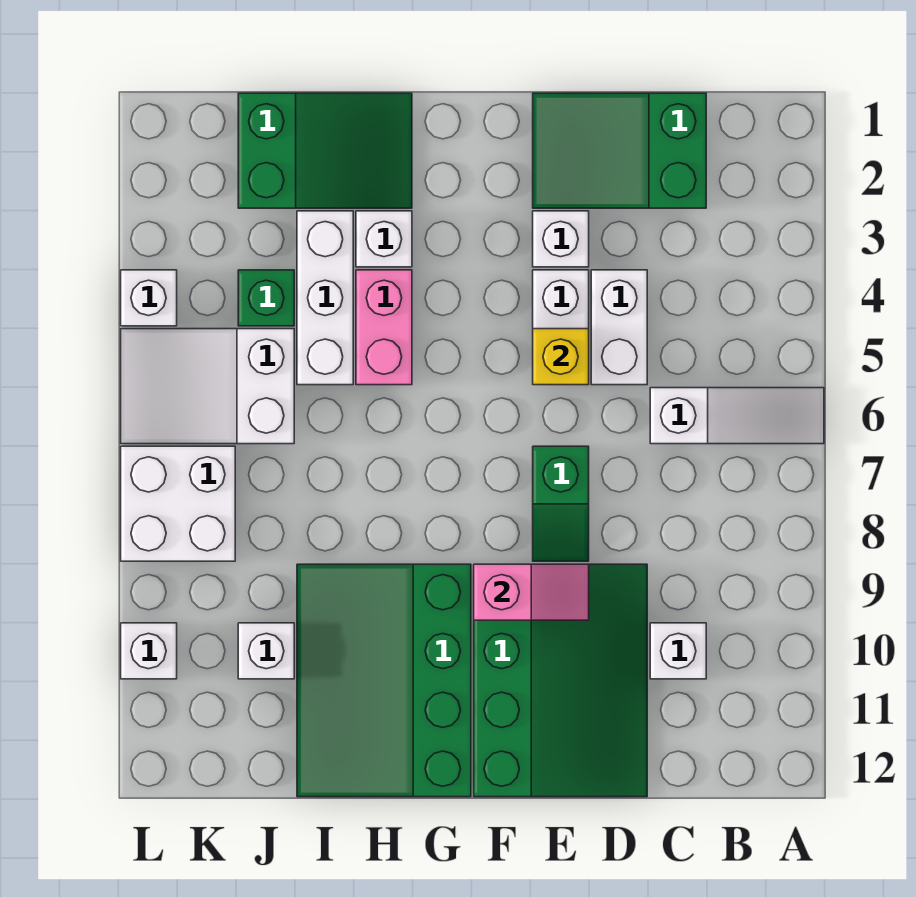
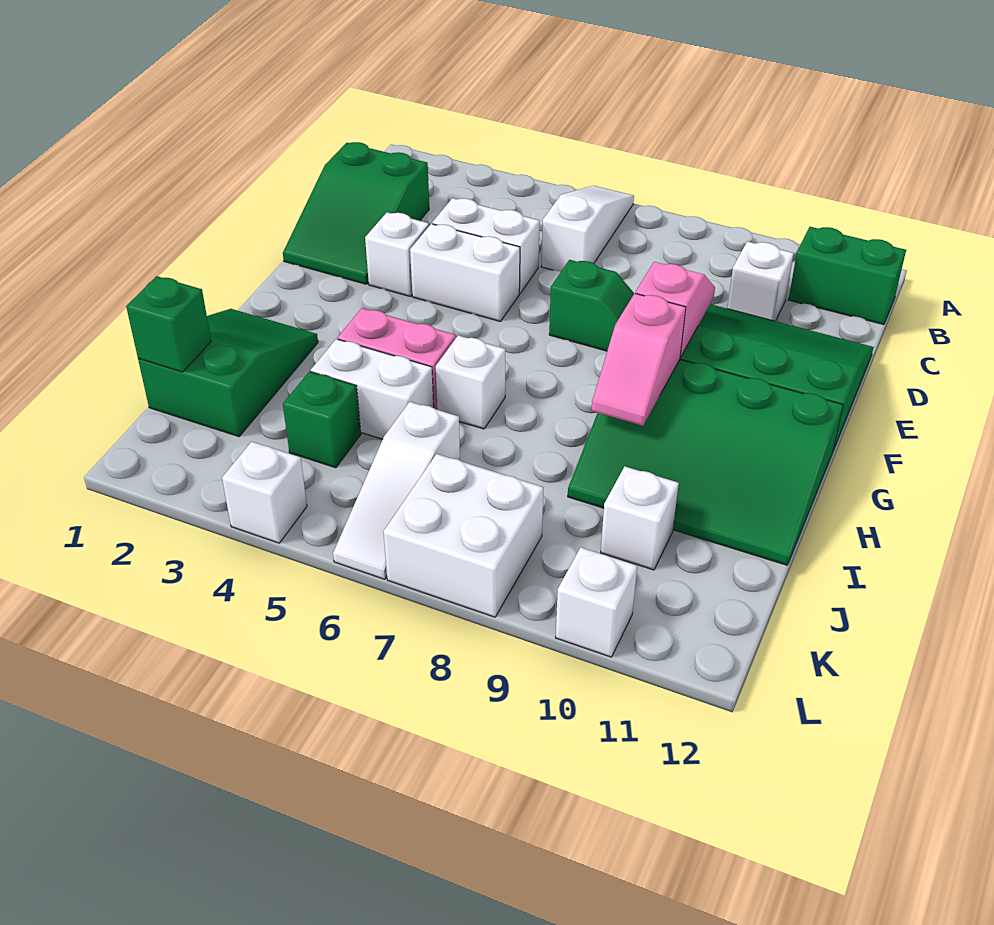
none -> green brick B11:B12 level 1
yellow brick E5 level 2 -> none
none -> pink slope G9:H9 level 2 top G
white brick H3 level 1 -> white brick H6 level 1
white brick I3:I5 level 1 -> white brick I4:I5 level 1
none -> green brick J1 level 2
white slope J5:L6 level 1 top J -> white slope J6:L6 level 1 top J

